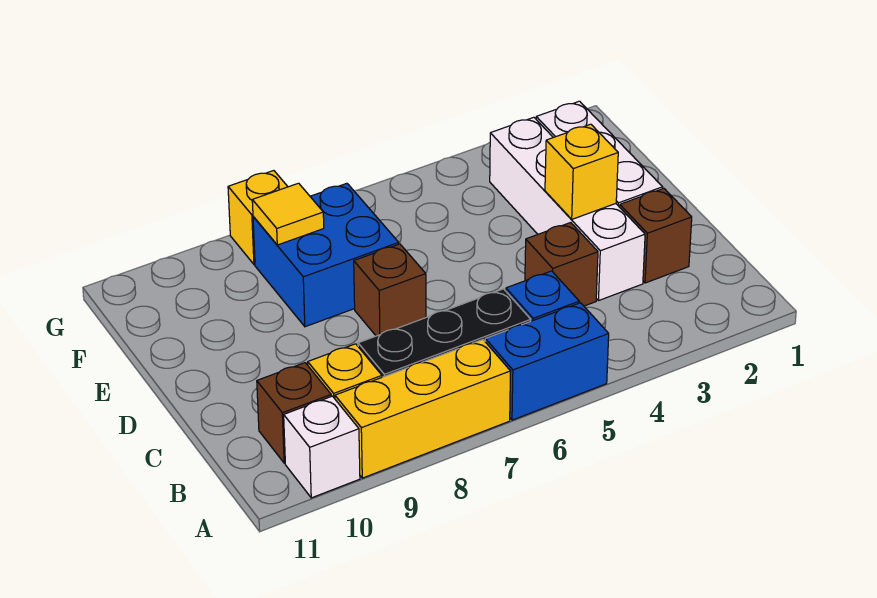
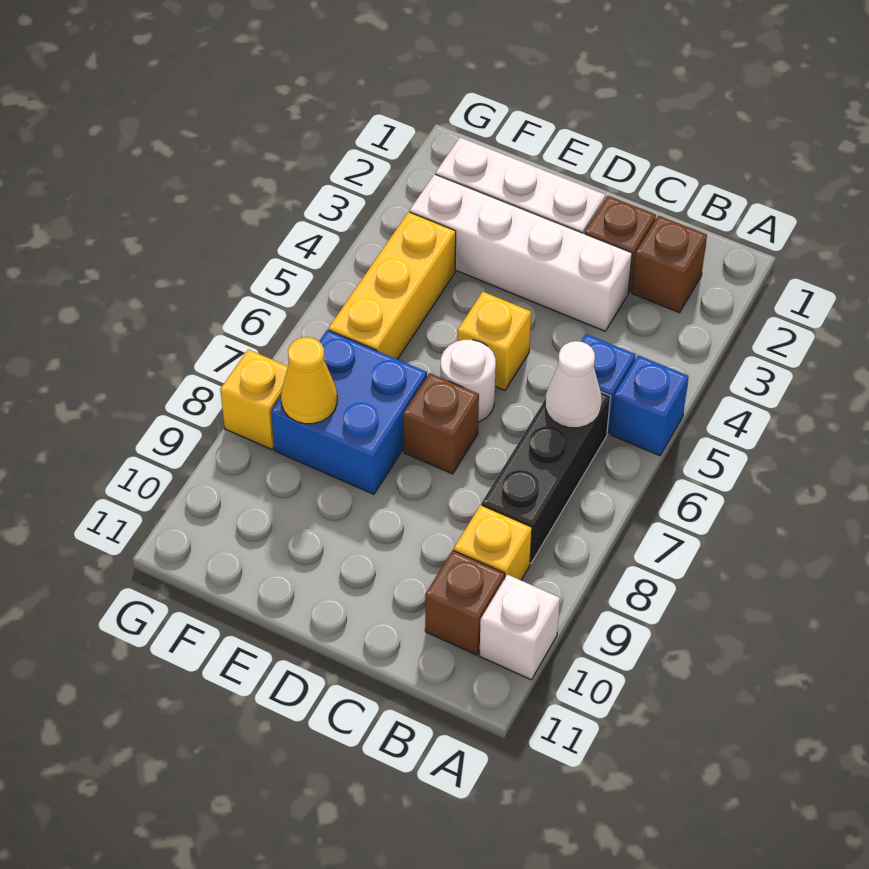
blue brick A5:A6 level 1 -> blue brick A5 level 1
yellow brick A7:A9 level 1 -> yellow brick F4:F6 level 1
none -> white cone B6 level 2
brown brick C4 level 1 -> brown brick B2 level 1
yellow brick D3 level 2 -> yellow brick D5 level 1
none -> white round brick D6 level 1
yellow tile F8 level 2 -> yellow cone F8 level 2

